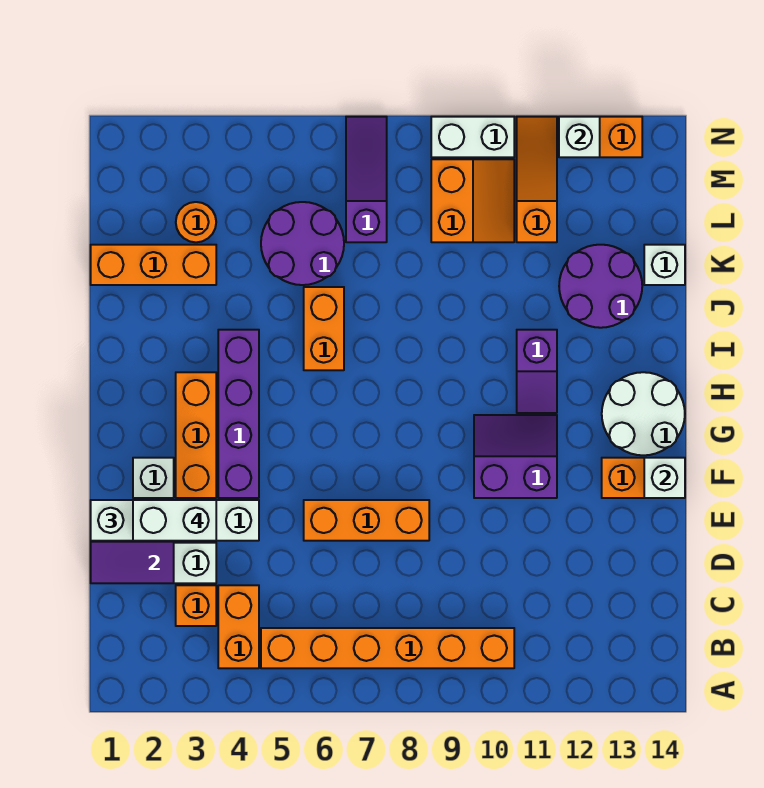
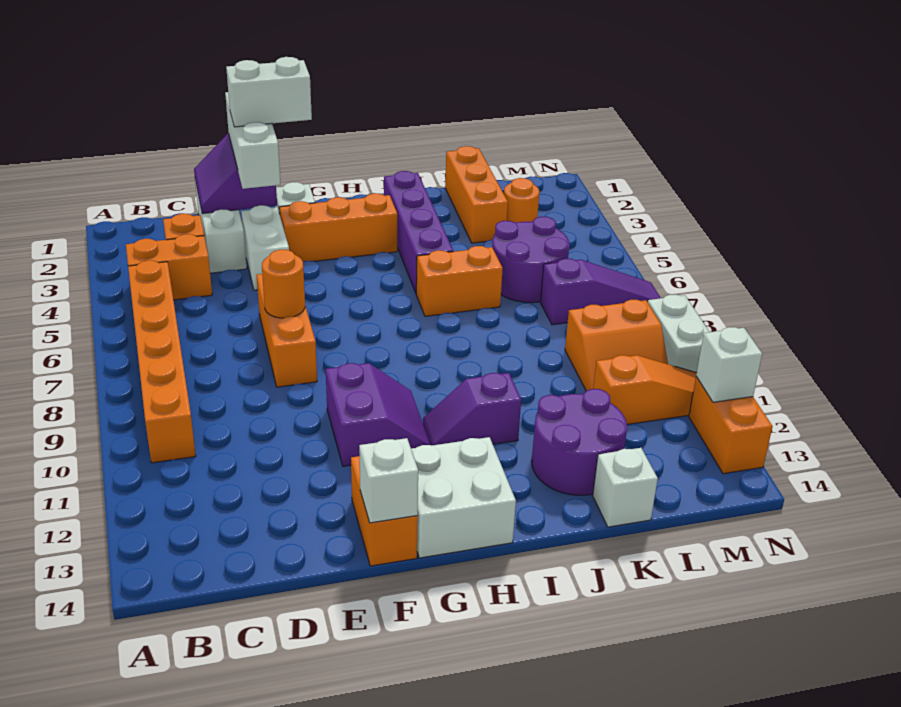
white brick E2:E3 level 4 -> white brick E2:F2 level 4
none -> orange round brick E7 level 2
purple brick F4:I4 level 1 -> purple brick I2:I5 level 1
white round brick G13:H14 level 1 -> white brick G13:H14 level 1

